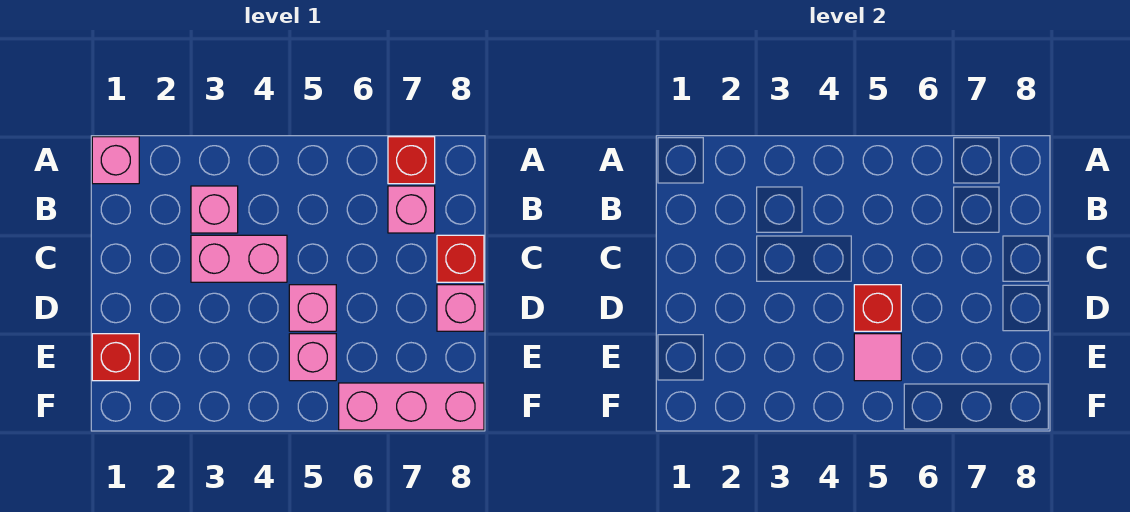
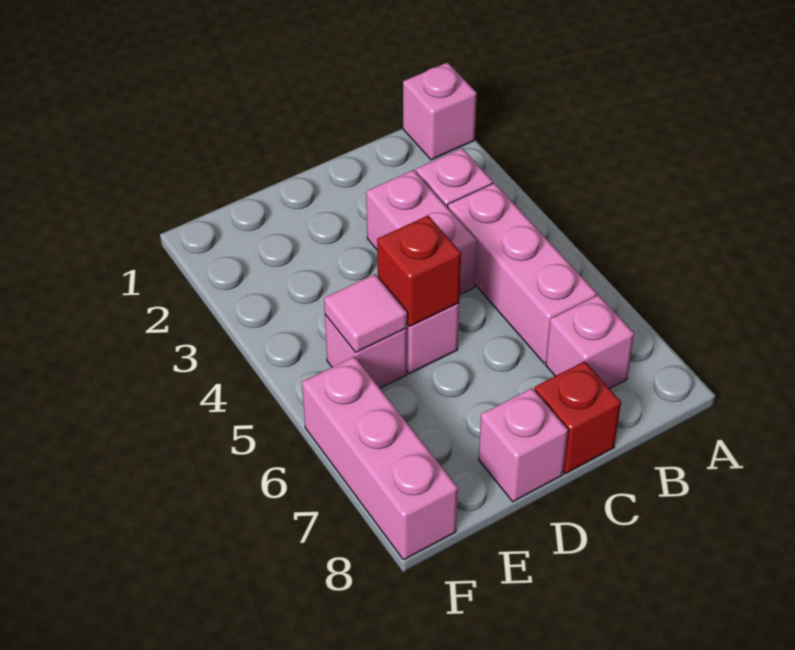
red brick A7 level 1 -> none
none -> pink brick B4:B6 level 1
red brick E1 level 1 -> none

